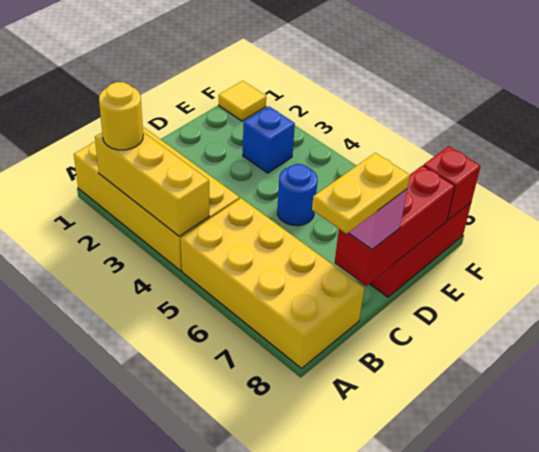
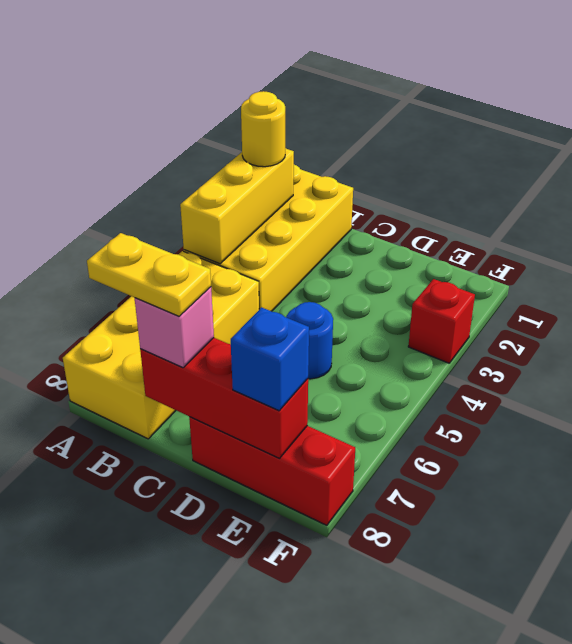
blue brick E3 level 1 -> blue brick E8 level 3
yellow tile F1 level 1 -> none
red brick F8 level 2 -> red brick F3 level 1

